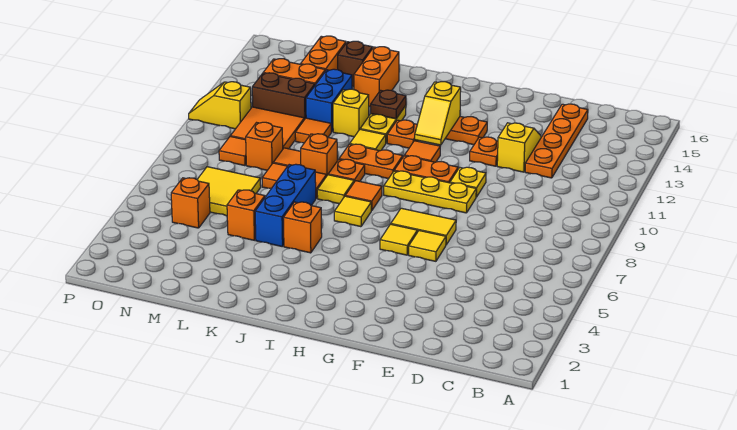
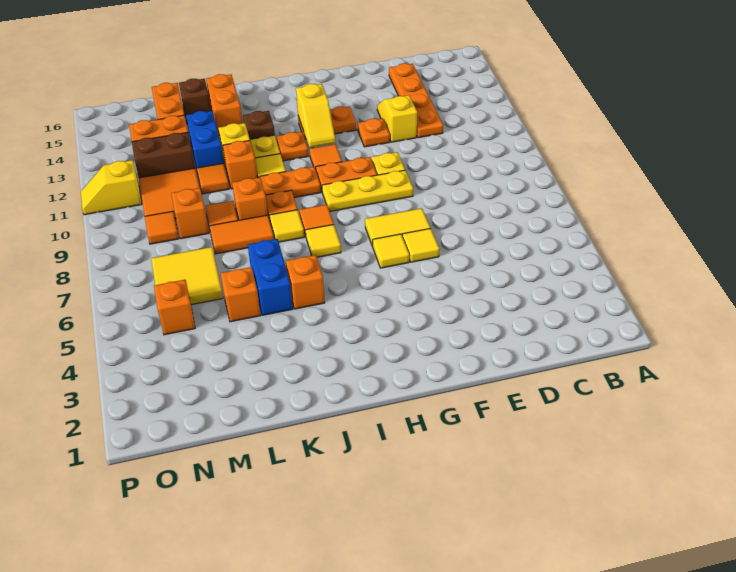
blue brick K5:K7 level 1 -> blue brick K5:K6 level 1
none -> orange brick K11 level 1

